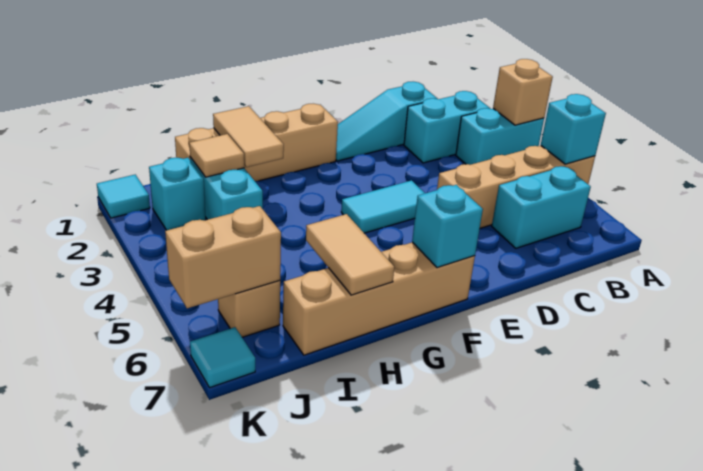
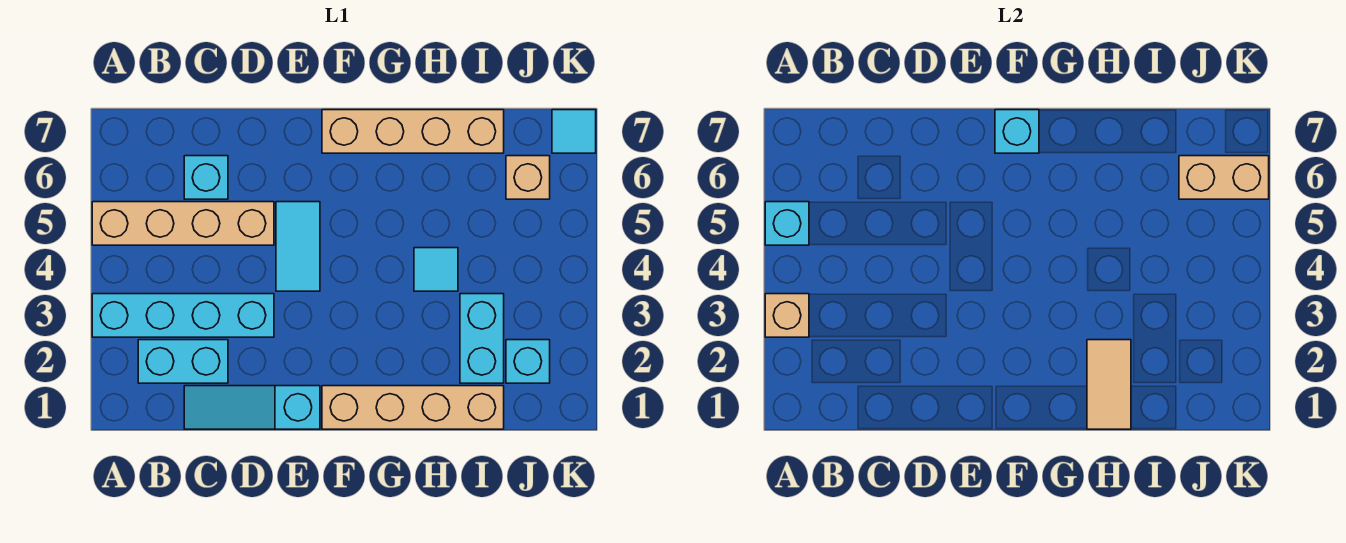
cyan brick A3:B3 level 1 -> cyan brick A3:D3 level 1
cyan brick B6:C6 level 1 -> cyan brick C6 level 1
cyan slope C1:E1 level 1 top C -> cyan slope C1:E1 level 1 top E
cyan tile E4:F4 level 1 -> cyan tile E4:E5 level 1
tan tile H6:H7 level 2 -> none
tan tile I2 level 2 -> none
cyan tile K1 level 1 -> cyan tile H4 level 1

